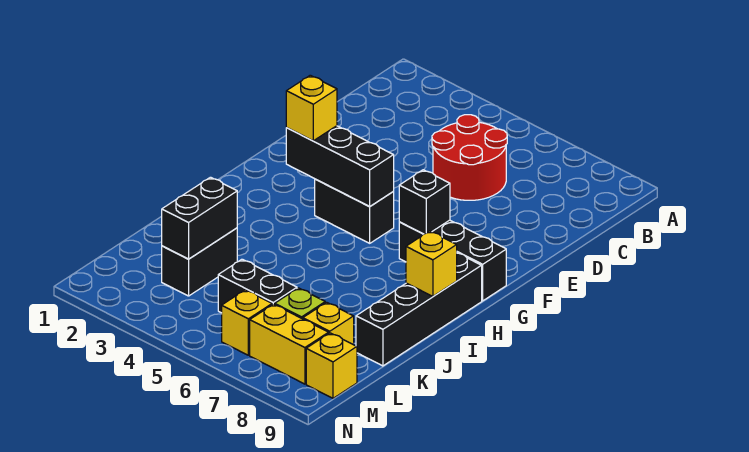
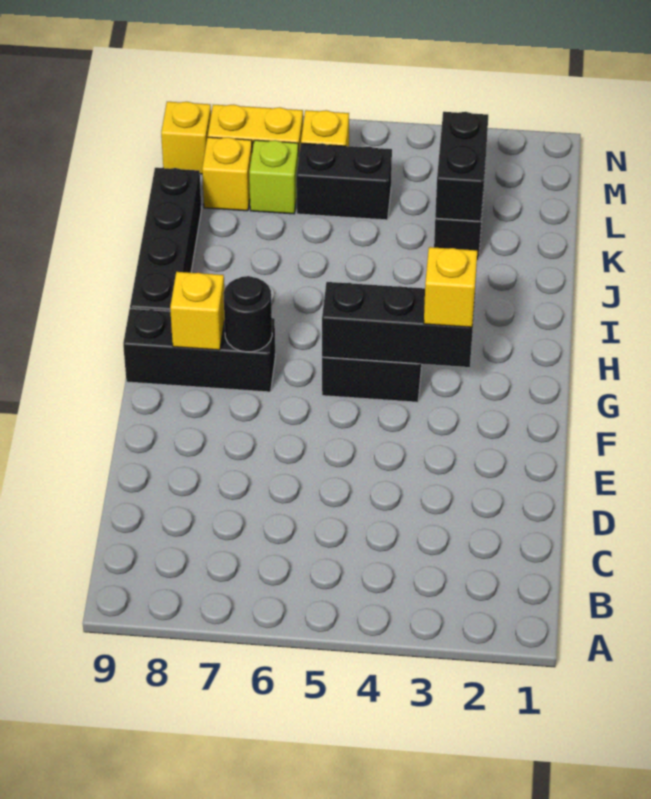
red round brick C5:D6 level 1 -> none
black brick G7 level 2 -> black round brick G7 level 2
yellow brick I9 level 2 -> yellow brick G8 level 2

